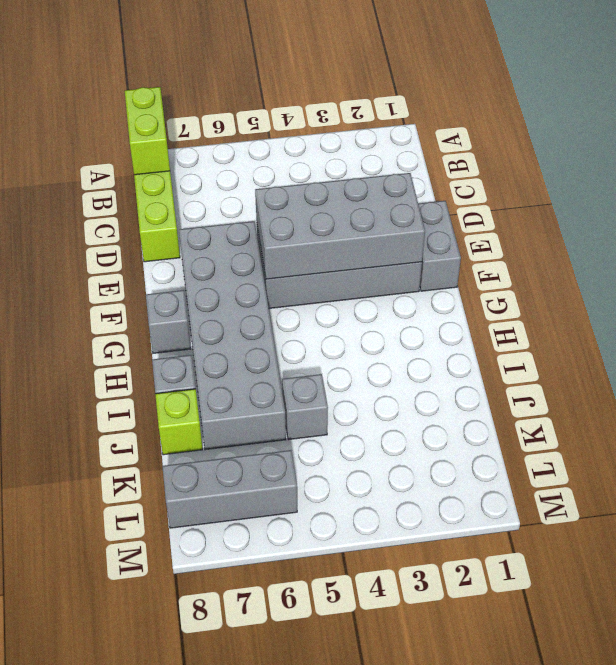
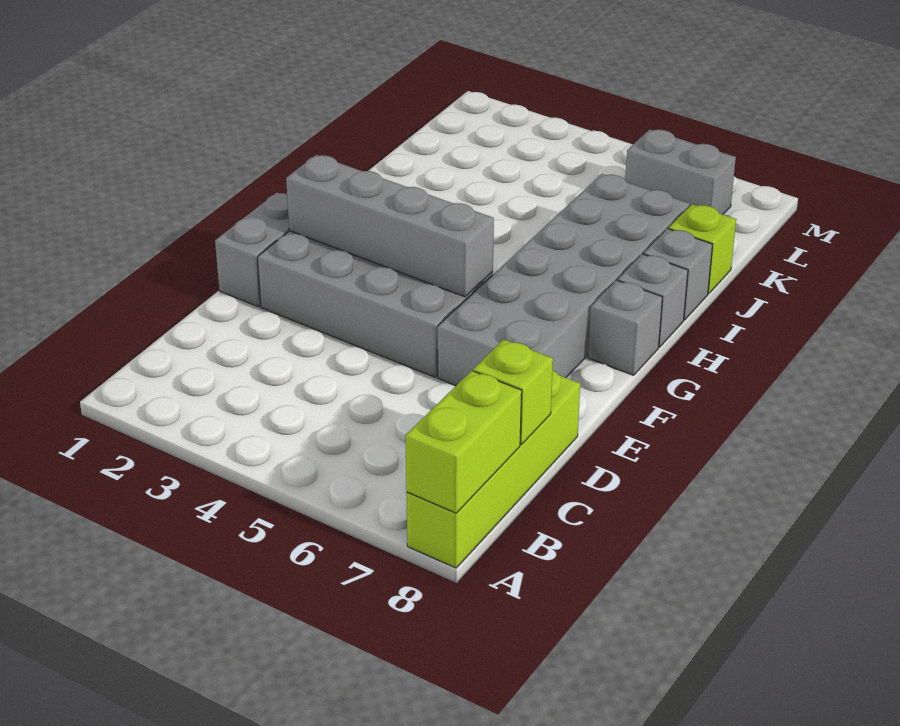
none -> lime brick C8 level 2
grey brick E2:F5 level 2 -> grey brick F2:F5 level 2
grey brick J5 level 1 -> grey brick H8 level 1
grey brick L6:L8 level 1 -> grey brick L6:L7 level 1

